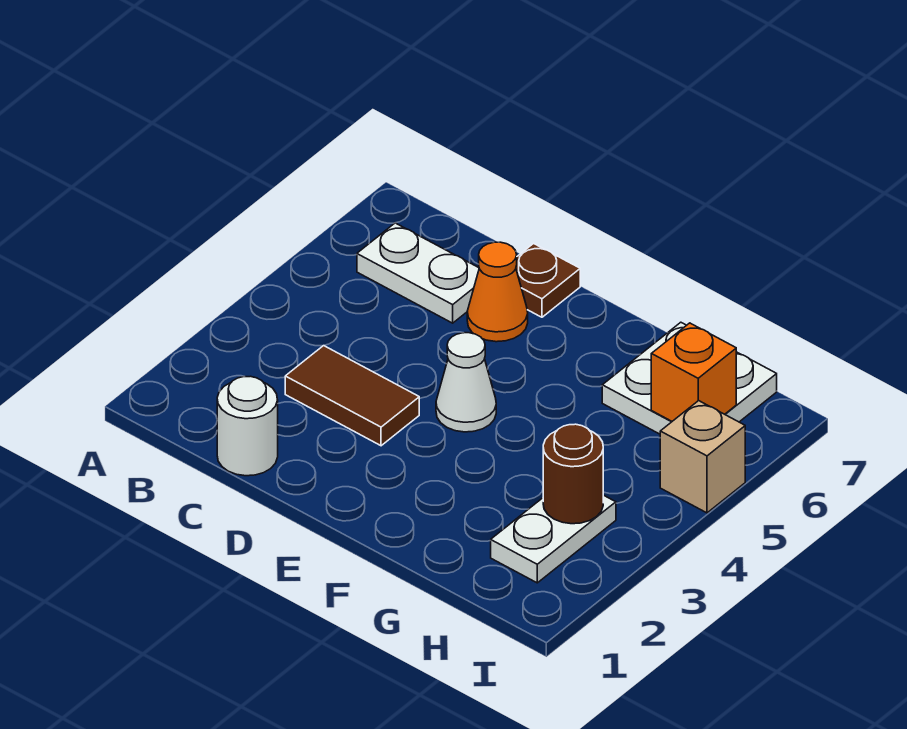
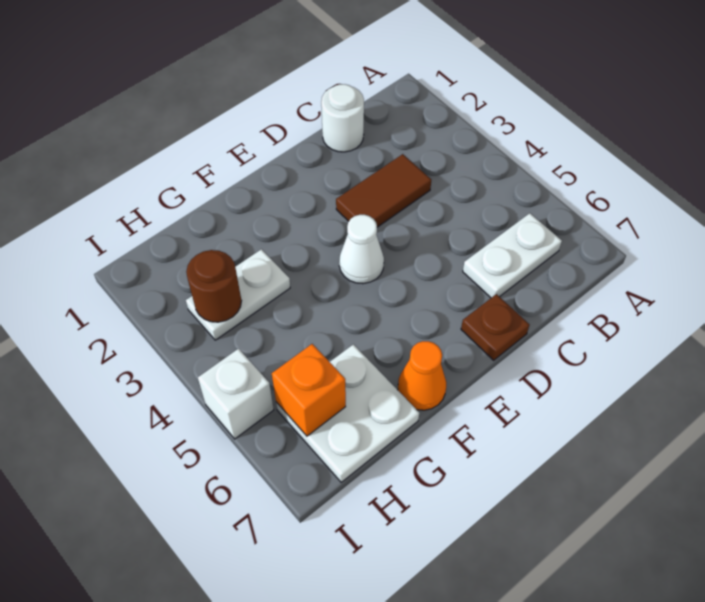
orange cone D6 level 1 -> orange cone F7 level 1
white plate H2:H3 level 1 -> white plate G3:H3 level 1
tan brick I5 level 1 -> white brick I5 level 1

